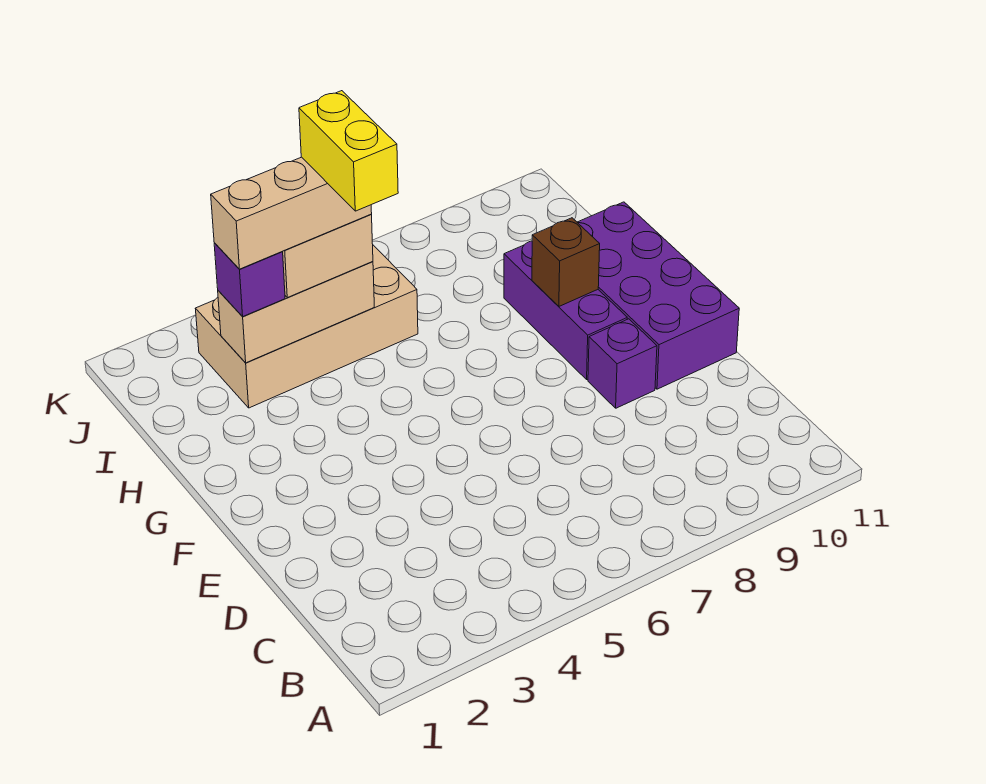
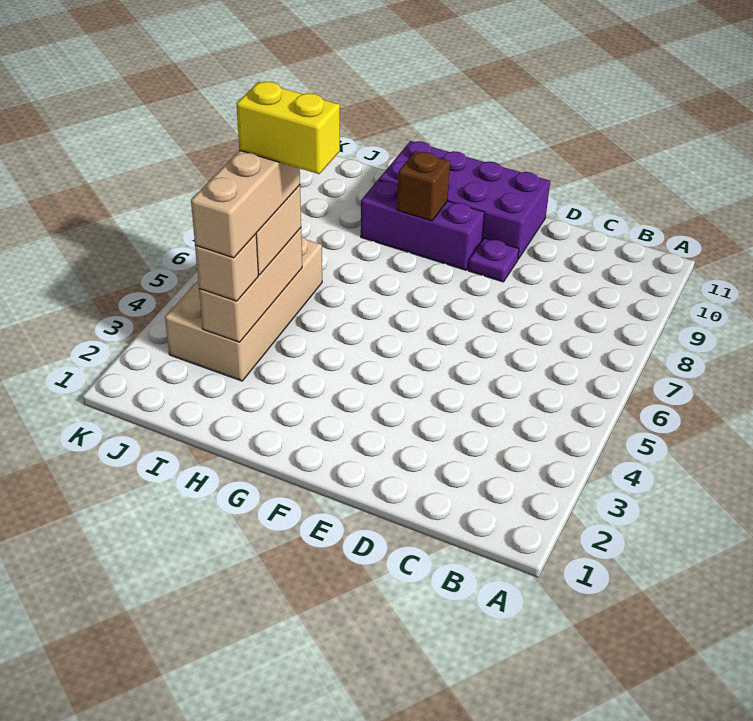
purple brick E9 level 1 -> purple plate E9 level 1
purple brick I3 level 3 -> tan brick I3 level 3

